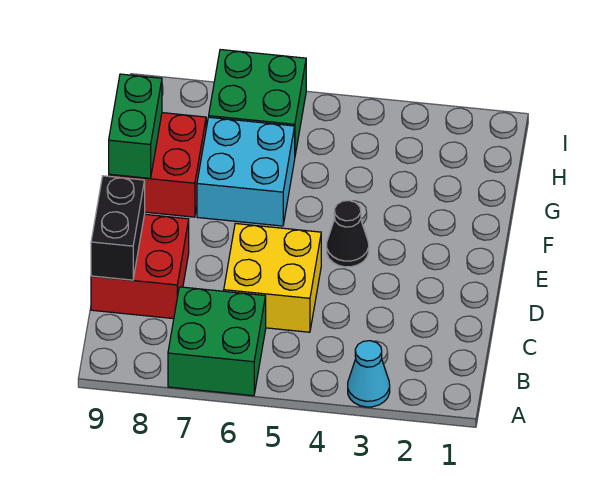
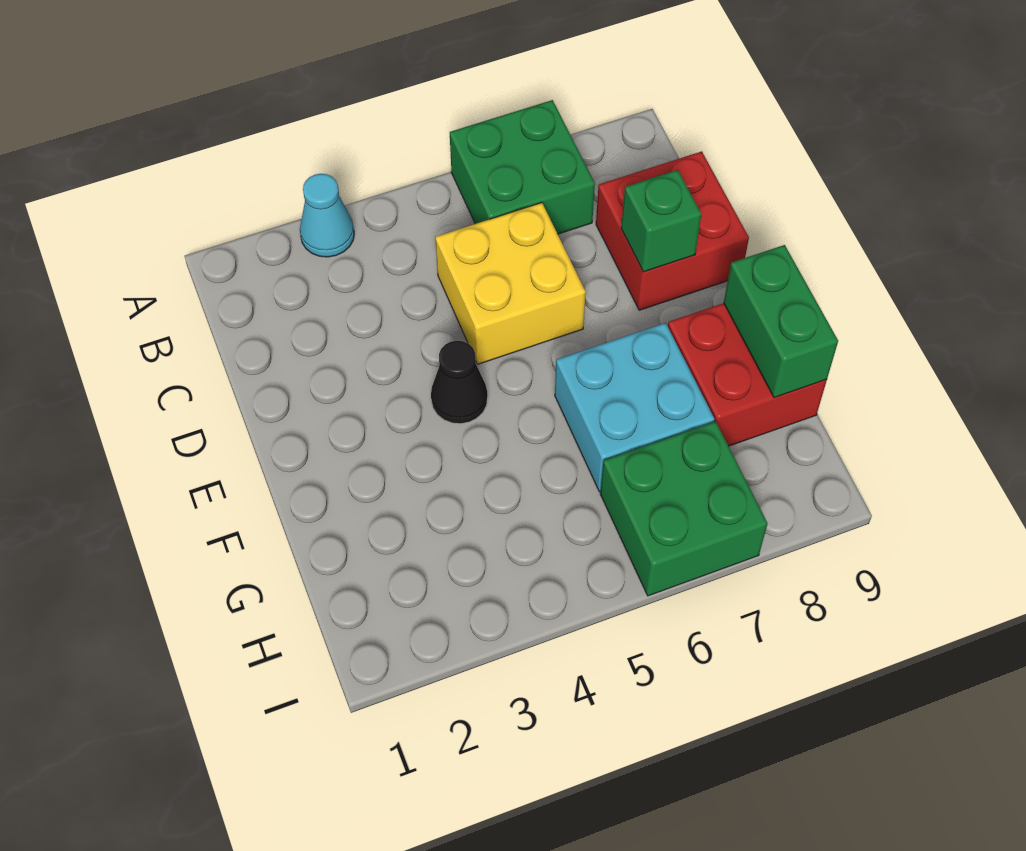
black brick C9:D9 level 2 -> none
none -> green brick D8 level 2

